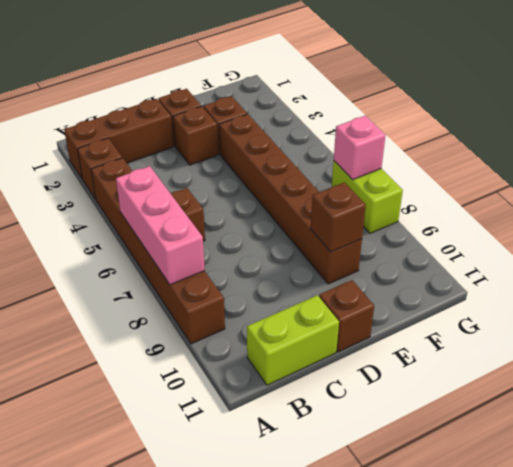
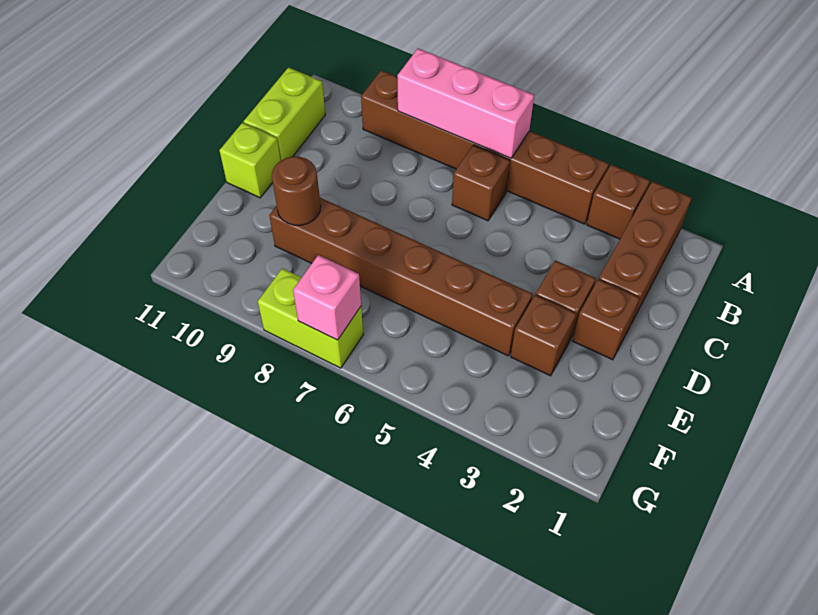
brown brick D11 level 1 -> lime brick D11 level 1
brown brick E9 level 2 -> brown round brick E9 level 2

